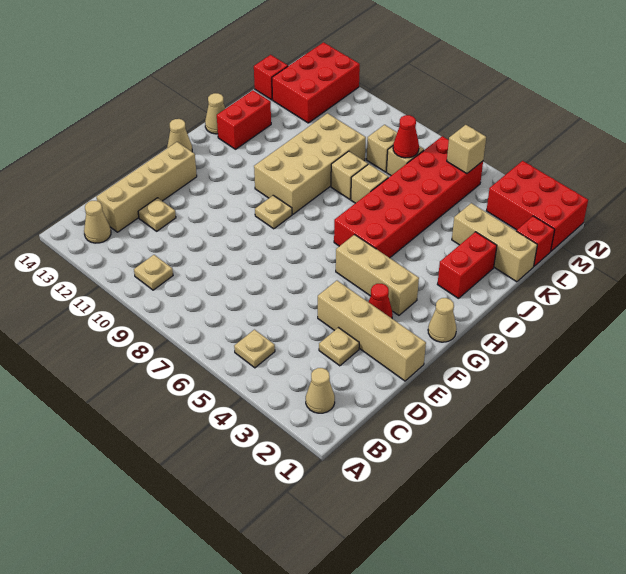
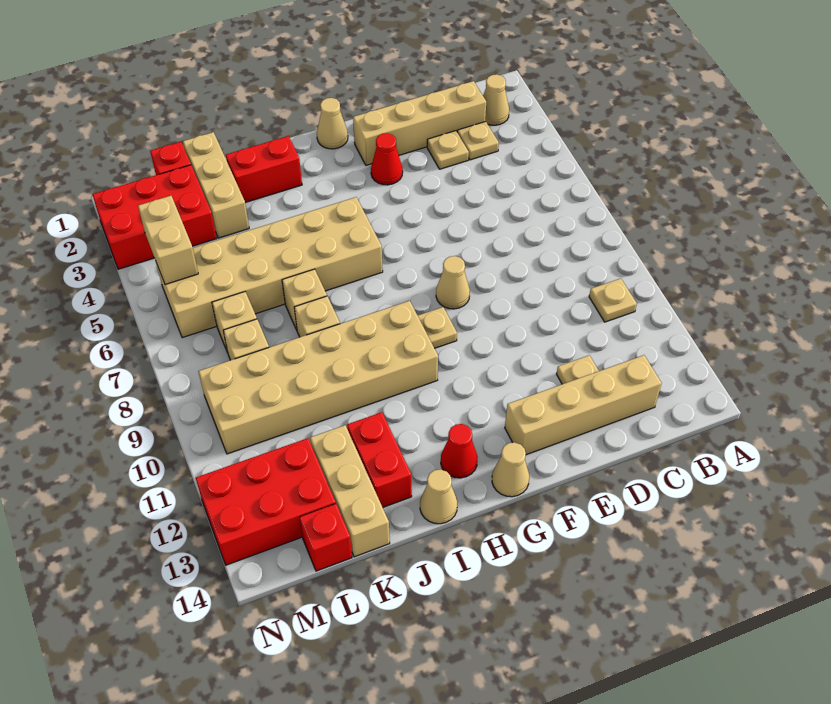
tan plate B5 level 1 -> tan plate C3 level 1
tan cone B13 level 1 -> tan cone F8 level 1
tan brick E1:E4 level 1 -> tan brick C2:F2 level 1
tan brick G3:G5 level 1 -> tan brick K12:K14 level 1
red brick H5:M6 level 1 -> tan brick H5:M6 level 1
tan brick H9:K10 level 1 -> tan brick H9:M10 level 1
red brick I13:J13 level 1 -> red brick J12:J13 level 1
red cone L7 level 2 -> red cone H13 level 1
red brick M1:N3 level 1 -> red brick L2:N3 level 1
tan brick M5 level 2 -> tan brick M4:M5 level 2

